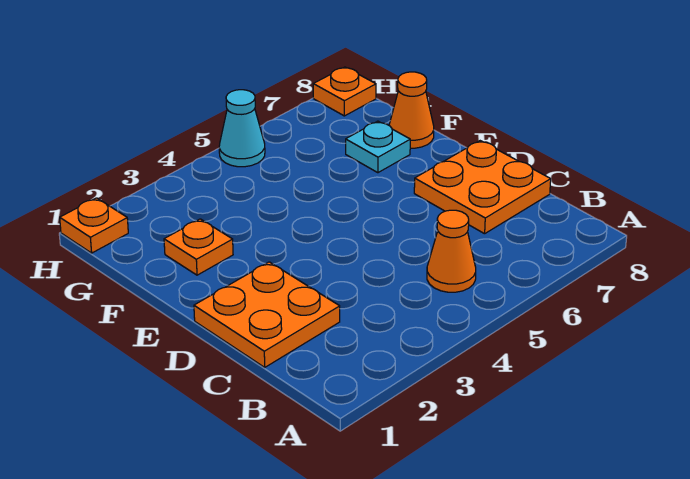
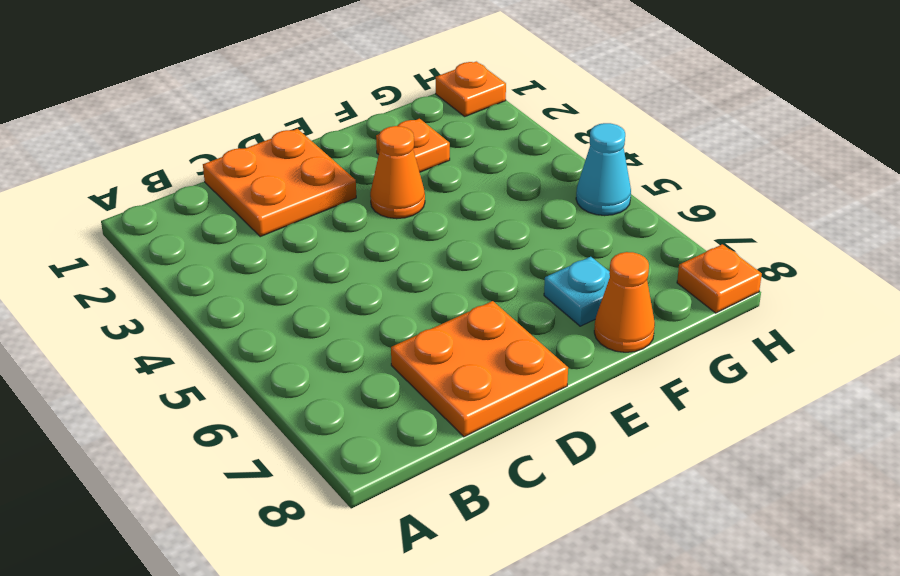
orange cone B5 level 1 -> orange cone E3 level 1

